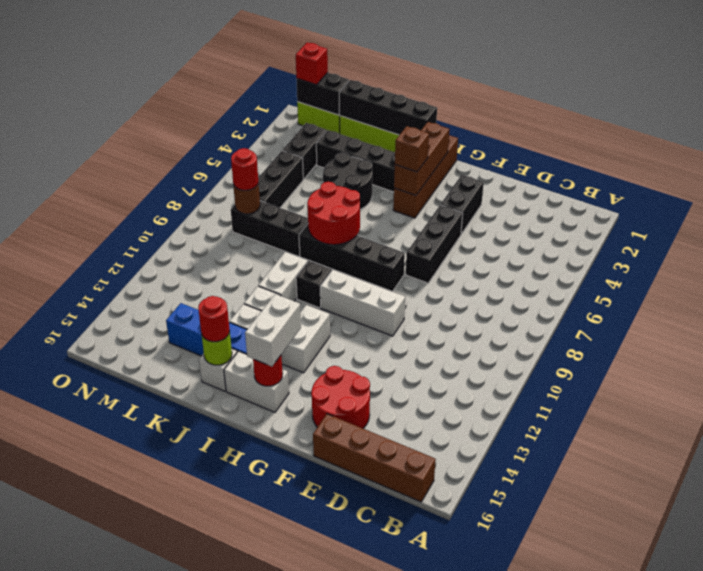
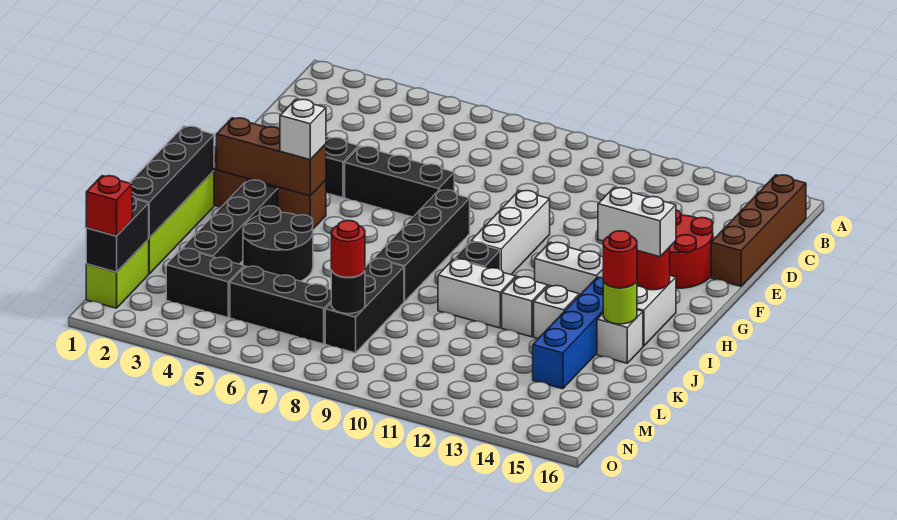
brown brick H4 level 3 -> white brick H4 level 3
red round brick I7:J8 level 2 -> none
brown round brick M8 level 2 -> black round brick M8 level 2

